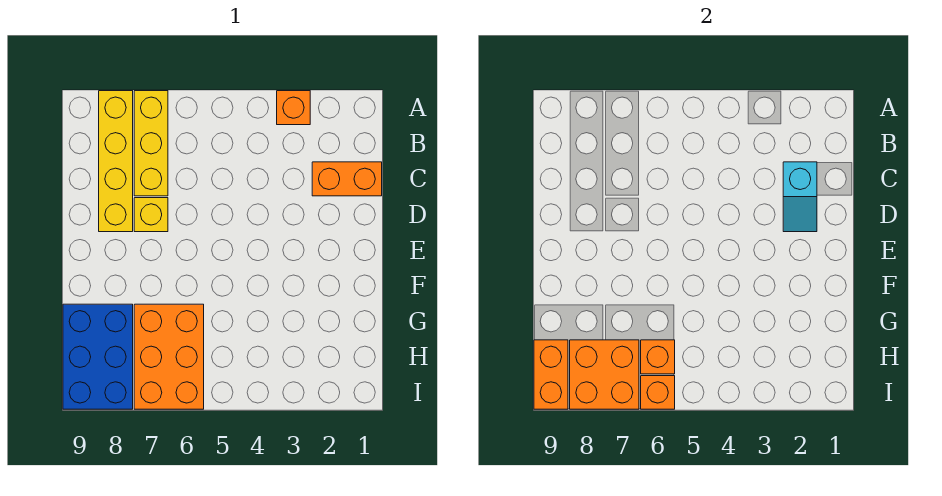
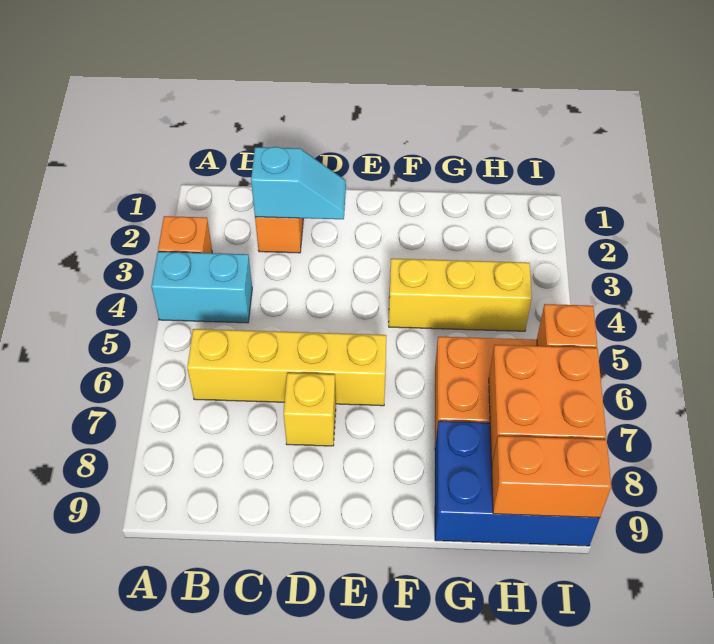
none -> cyan brick A4:B4 level 1
yellow brick A7:C7 level 1 -> yellow brick F4:H4 level 1
yellow brick A8:D8 level 1 -> yellow brick B6:E6 level 1
orange brick H6 level 2 -> none

